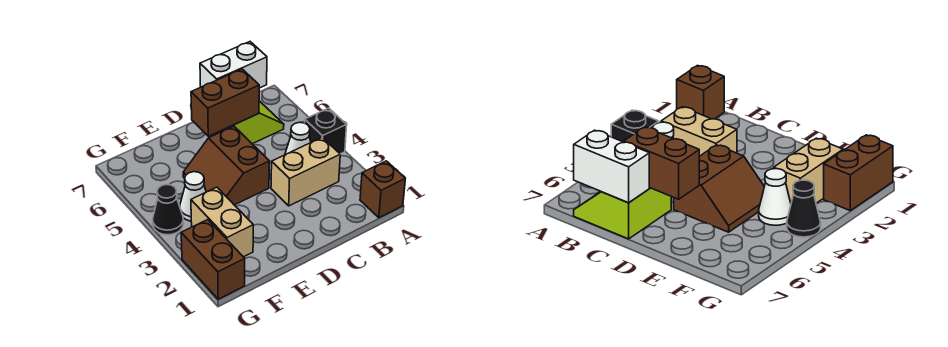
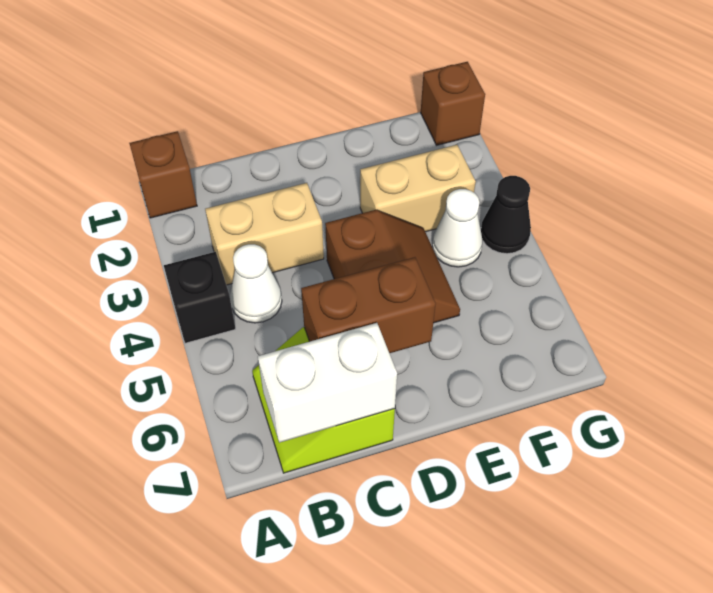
tan brick F2:F3 level 1 -> tan brick E3:F3 level 1
brown brick G1:G2 level 1 -> brown brick G1 level 1

